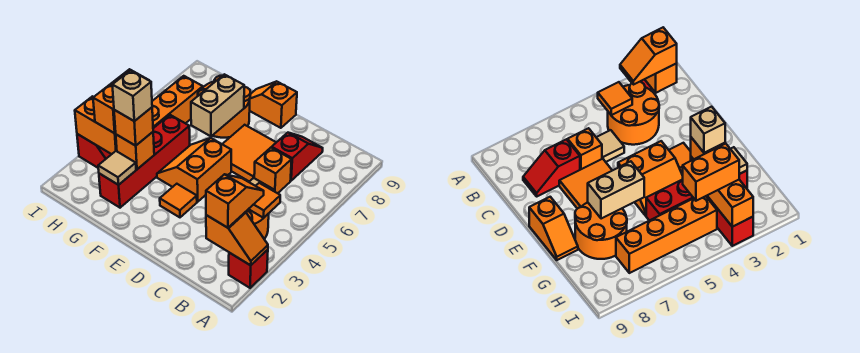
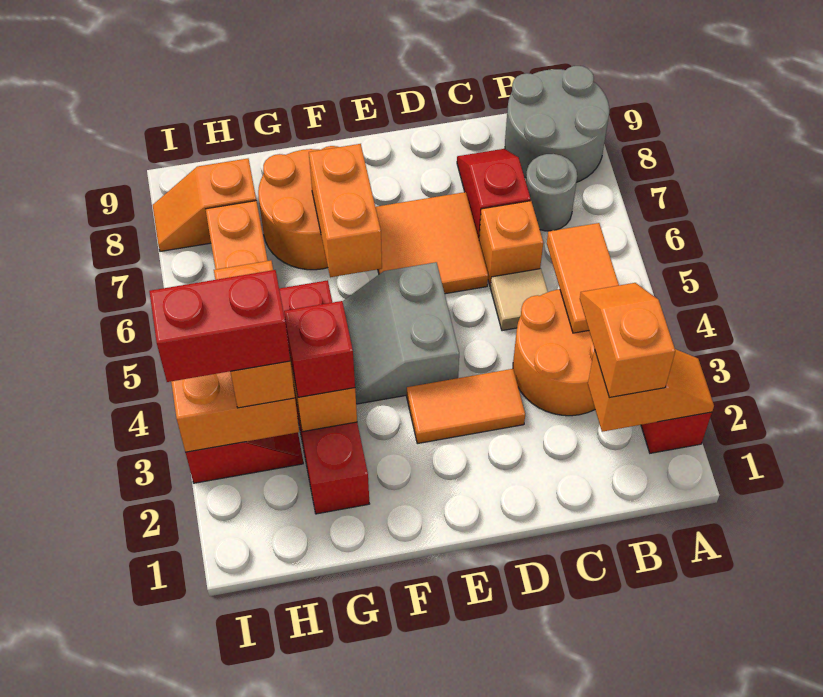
none -> grey round brick A8:B9 level 1
orange tile B4 level 2 -> orange tile B4:B5 level 2
none -> grey round brick B7 level 1
orange tile E3 level 1 -> orange tile D3:E3 level 1
orange slope E4:F5 level 1 top E -> grey slope E4:F5 level 1 top E
orange slope E9:F9 level 1 top E -> orange slope H8:I8 level 1 top H
tan brick F6:F7 level 2 -> orange brick F6:F7 level 2
tan tile G2 level 2 -> none
orange brick G3 level 3 -> red brick G3 level 3
tan brick G3 level 4 -> none
none -> red brick H3:I3 level 4

